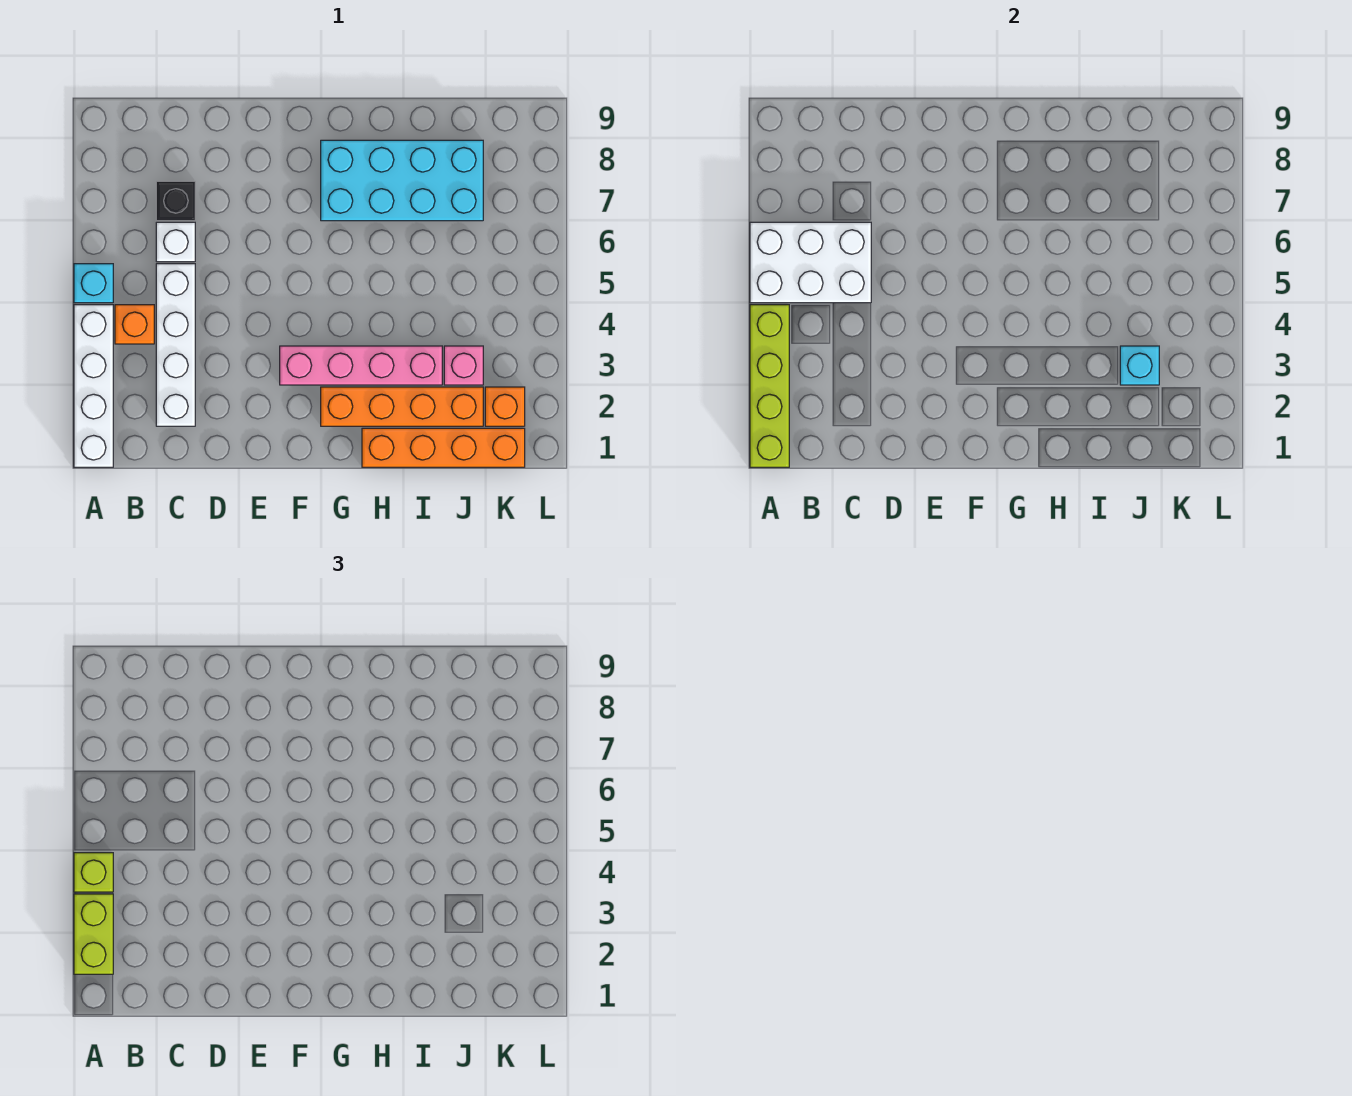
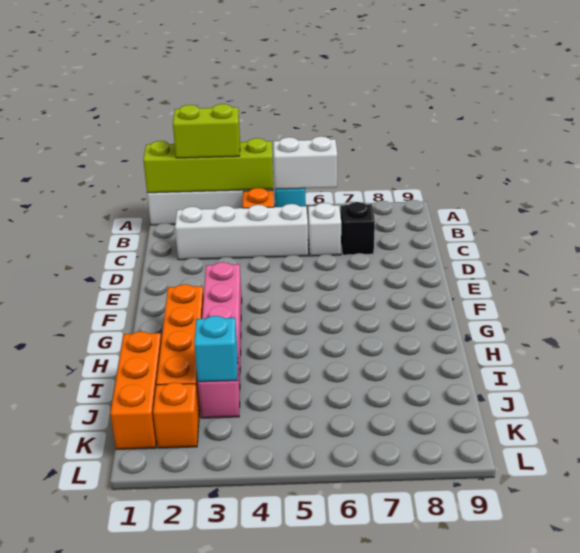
lime brick A4 level 3 -> none
white brick A5:C6 level 2 -> white brick A5:A6 level 2
cyan brick G7:J8 level 1 -> none
orange brick H1:K1 level 1 -> orange brick I1:K1 level 1

